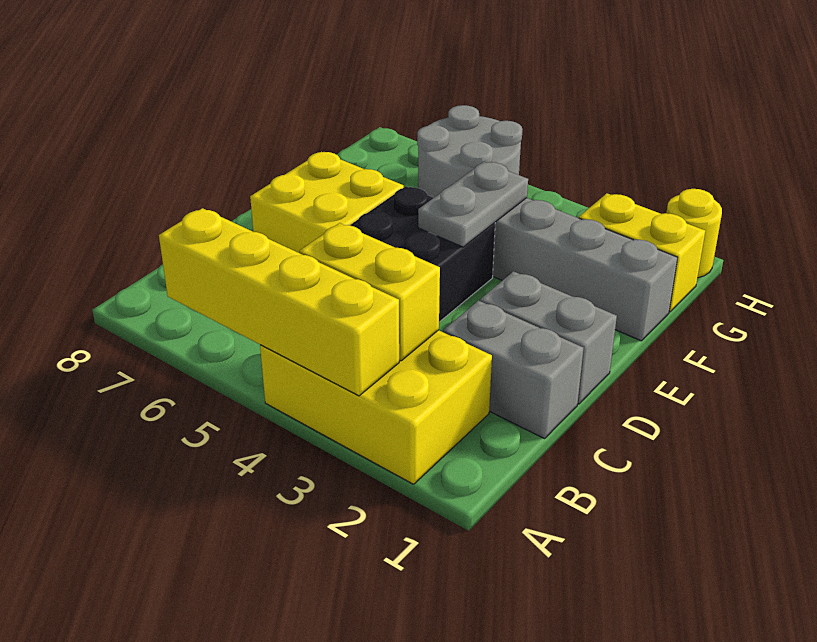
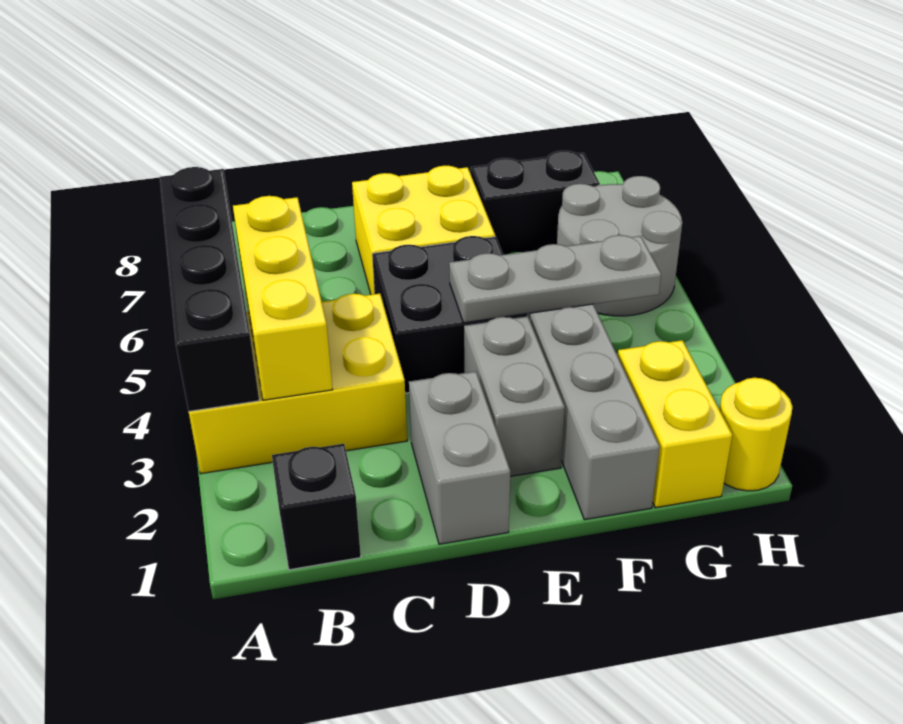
yellow brick A2:B4 level 1 -> yellow brick A3:C4 level 1
yellow brick A3:A6 level 2 -> black brick A3:A6 level 2
none -> black brick B1 level 1
yellow brick B3:B4 level 2 -> yellow brick B3:B5 level 2
grey brick C1:C2 level 1 -> grey brick E2:E3 level 1
grey plate E4:F4 level 2 -> grey plate E4:G4 level 2
none -> black brick F7:G7 level 1

